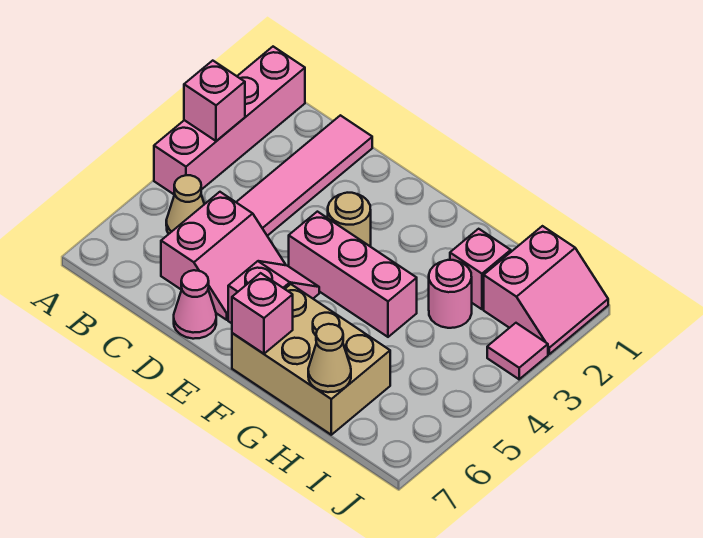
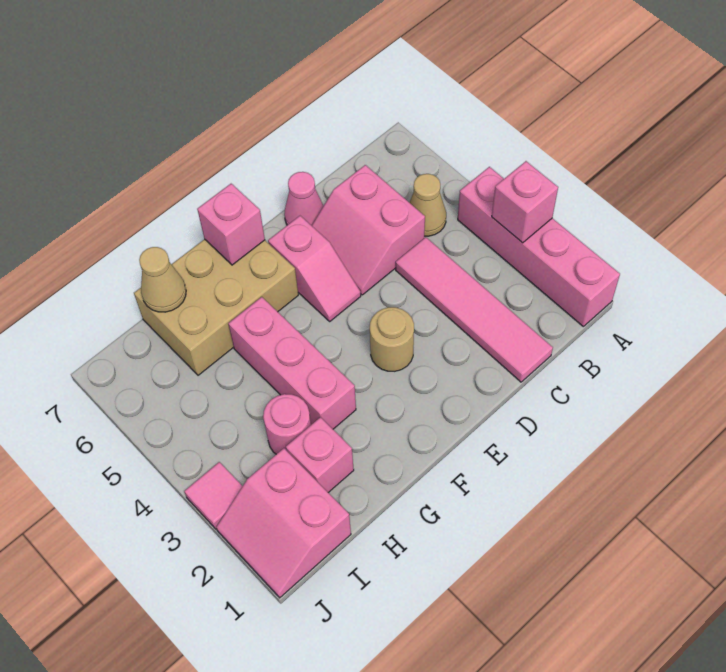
pink brick E4:G4 level 1 -> pink brick G3:G5 level 1

